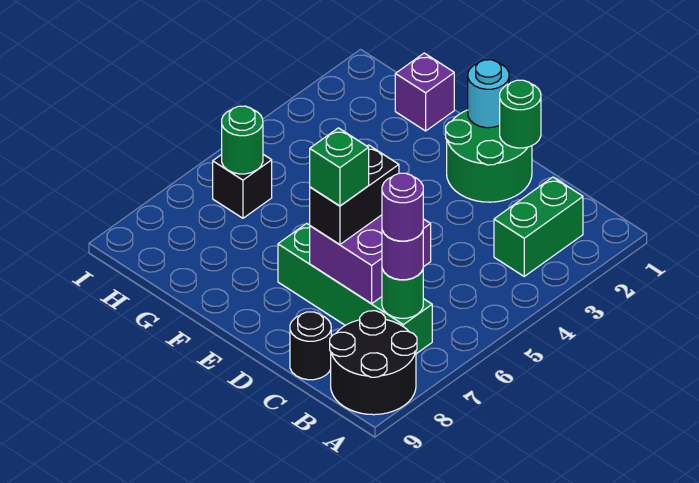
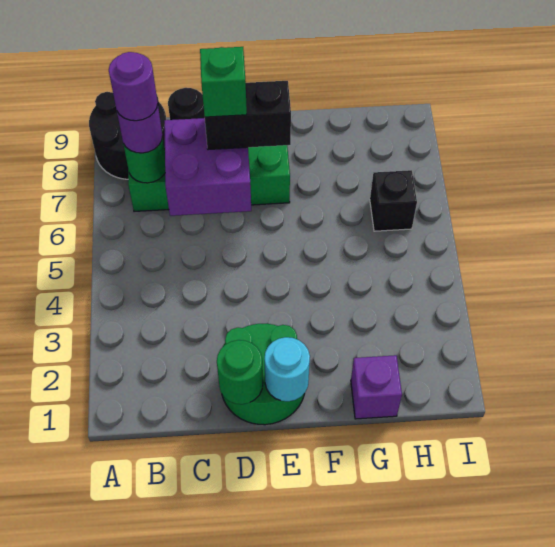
green brick B2:B3 level 1 -> none
black brick D6:D7 level 3 -> black brick D7:E7 level 3
green round brick H6 level 2 -> none

